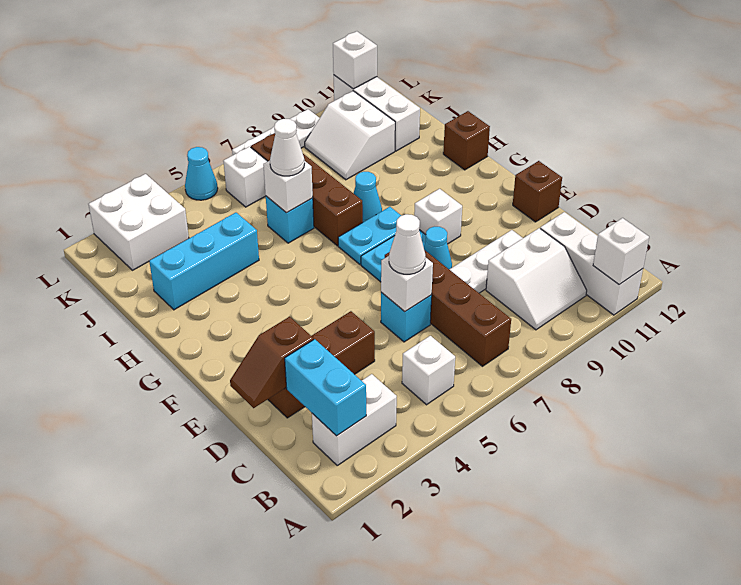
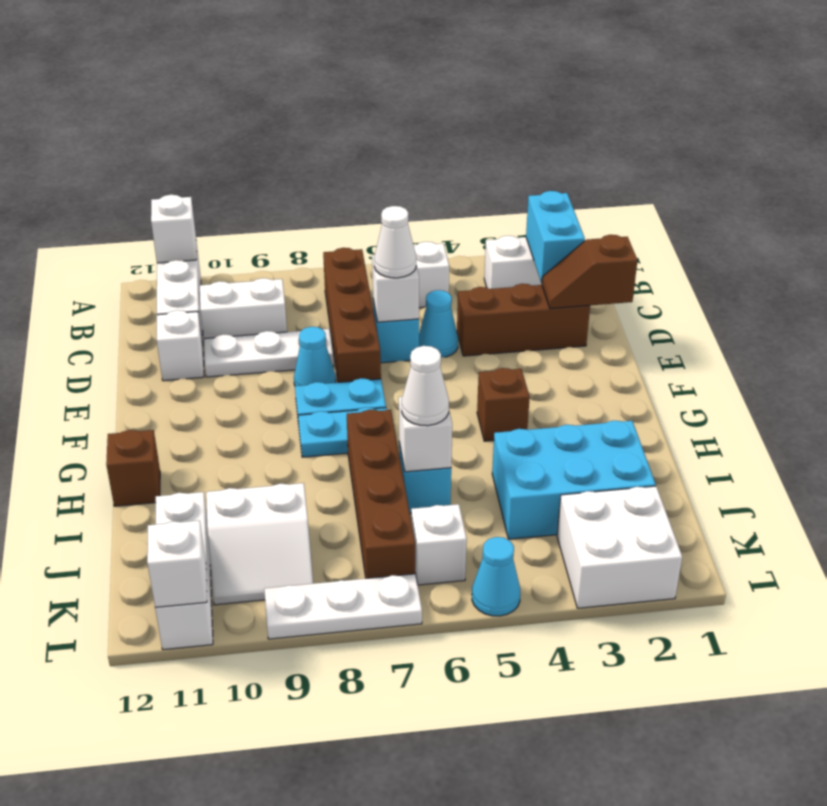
brown slope D1:D2 level 2 top 2 -> brown slope D1:D2 level 2 top 1
brown brick E12 level 1 -> brown brick G4 level 1
white brick F9 level 1 -> white brick D11 level 1
cyan cone H8 level 1 -> cyan cone D5 level 1
cyan brick I2:I4 level 1 -> cyan brick I2:J4 level 1
white slope J9:K10 level 1 top 10 -> white slope J9:K10 level 1 top J

